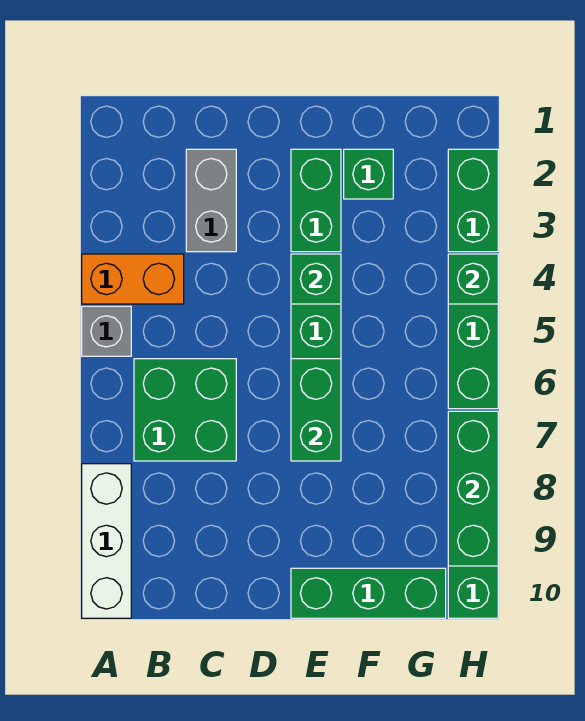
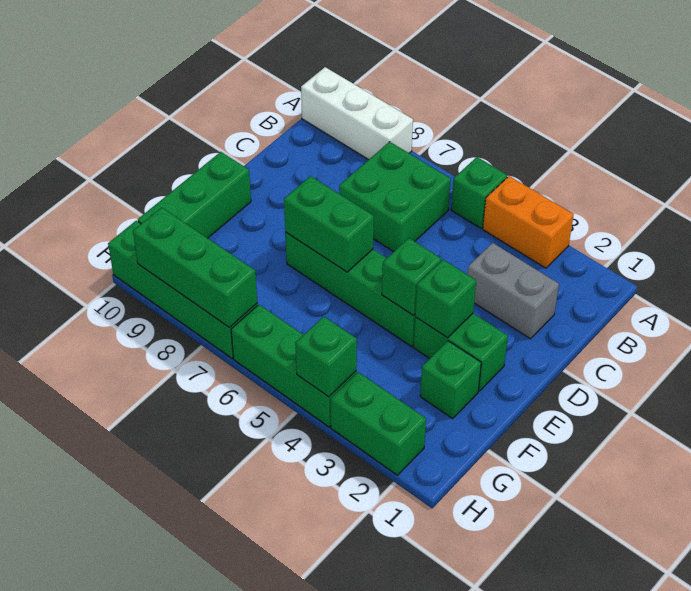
orange brick A4:B4 level 1 -> orange brick A3:A4 level 1
grey brick A5 level 1 -> green brick A5 level 1
none -> green brick E3 level 2

